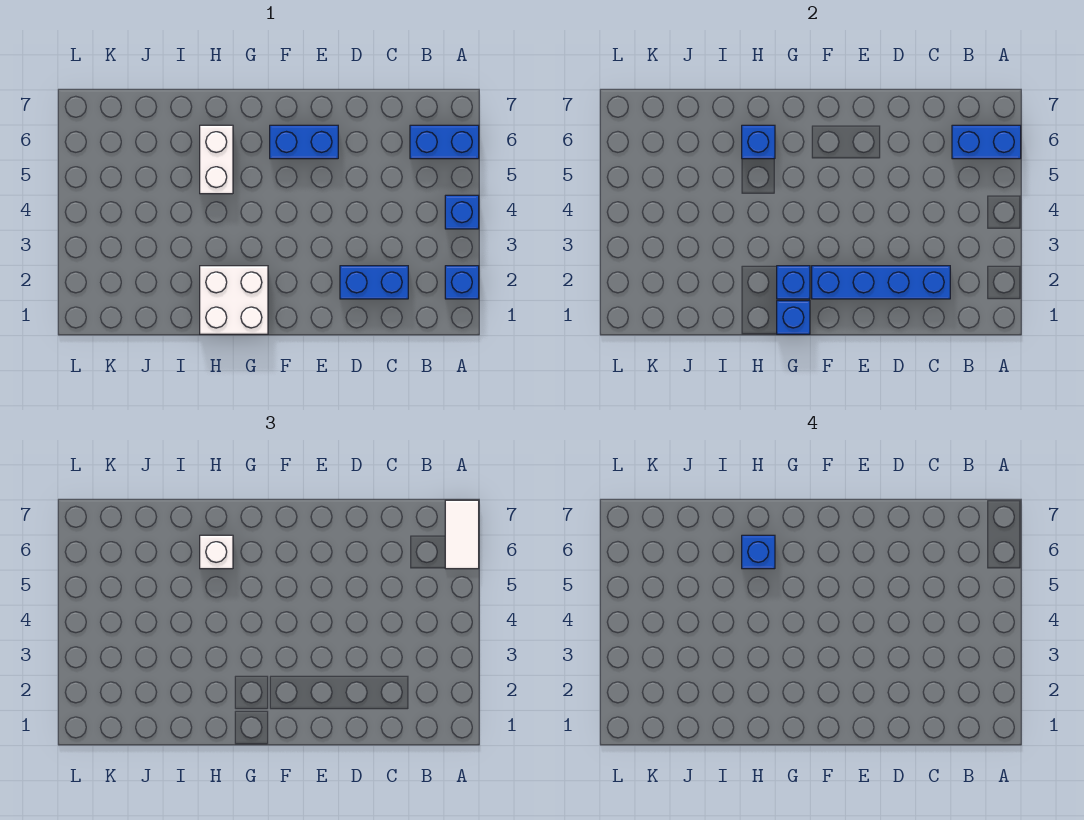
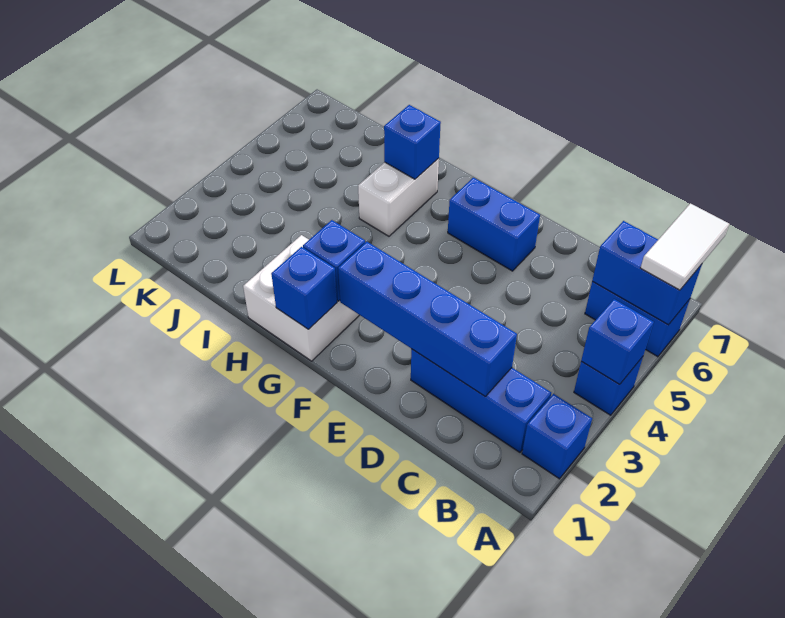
blue brick C2:D2 level 1 -> blue brick B2:D2 level 1
white brick H6 level 3 -> none
blue brick H6 level 4 -> blue brick A4 level 2

